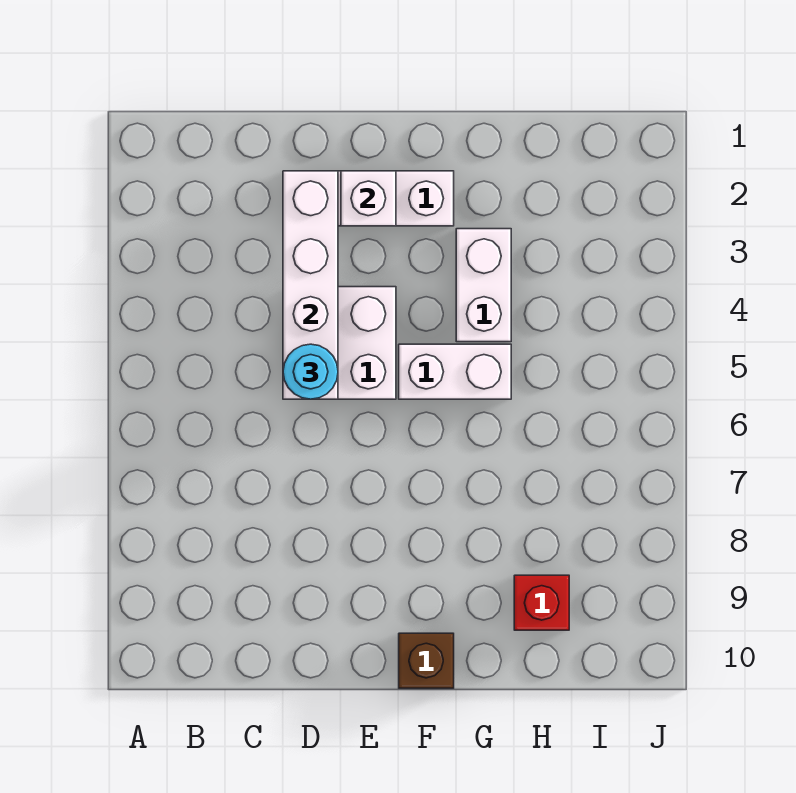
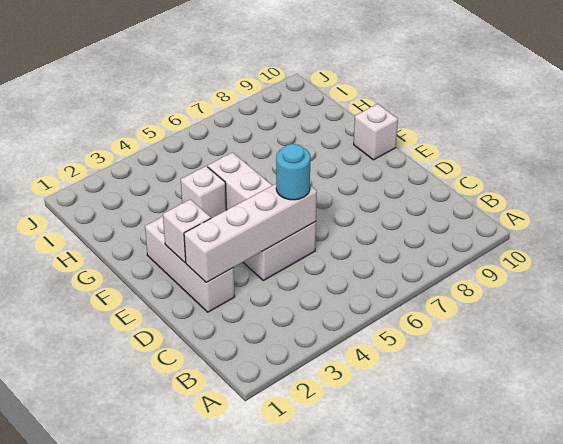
brown brick F10 level 1 -> white brick F10 level 1
white brick G3:G4 level 1 -> white brick G4 level 1
red brick H9 level 1 -> none

